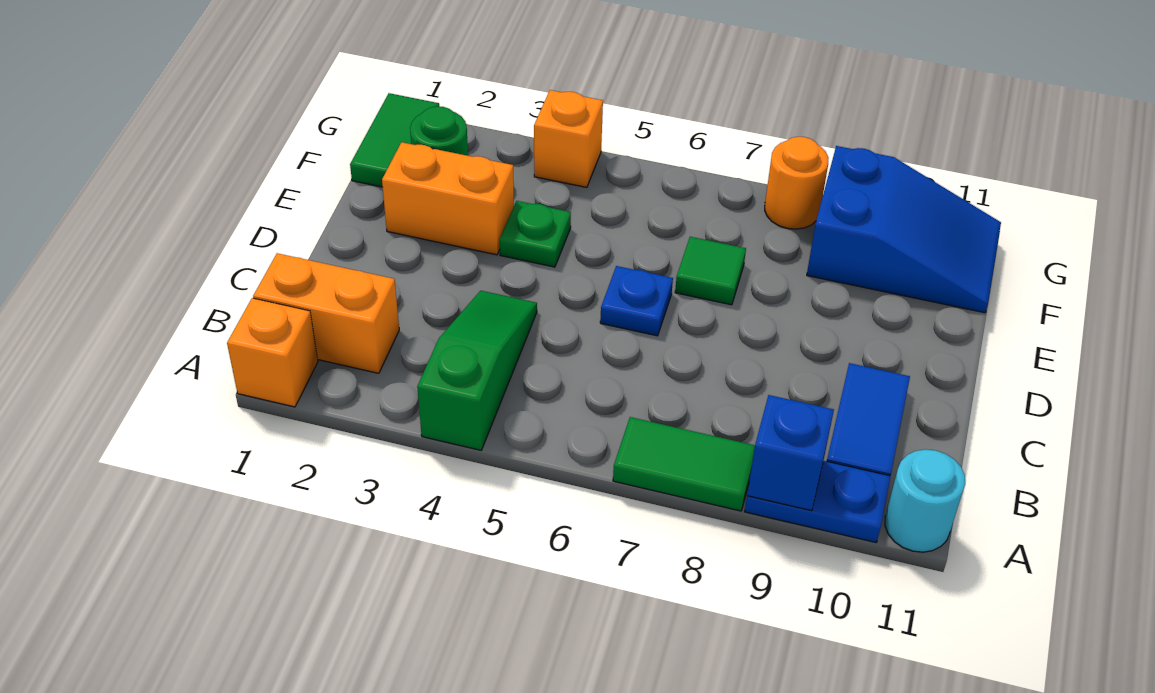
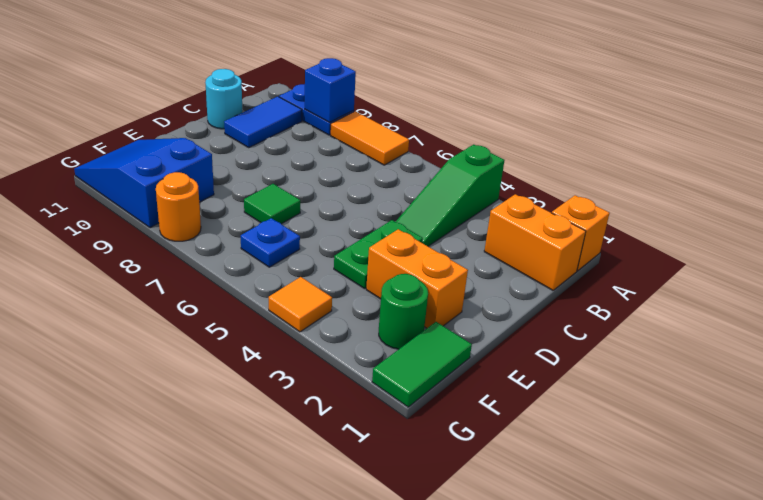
green tile A7:A8 level 1 -> orange tile A7:A8 level 1
cyan round brick A11 level 1 -> cyan round brick C11 level 1
blue plate D6 level 1 -> blue plate F6 level 1
green plate E4 level 1 -> green plate D4:E4 level 1
orange brick G4 level 1 -> orange tile G4 level 1

